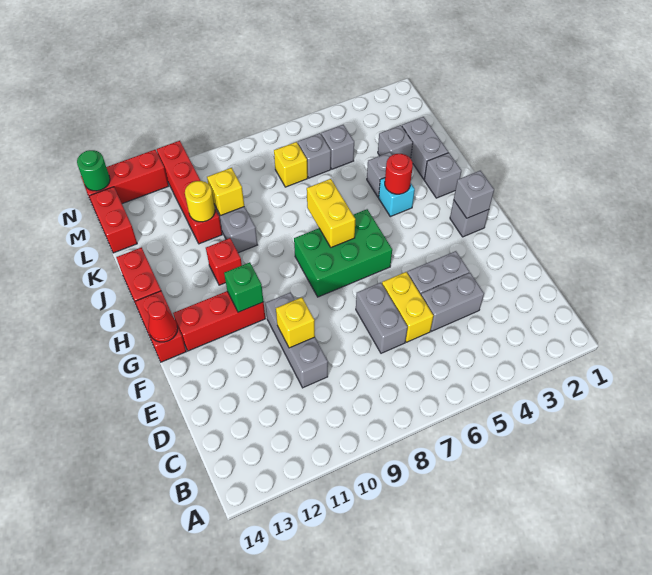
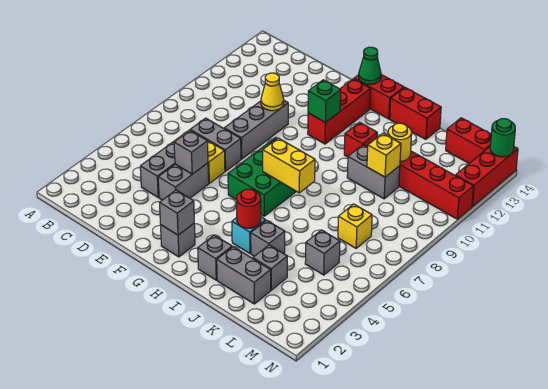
grey brick D10:F10 level 1 -> grey brick E8:E10 level 1
yellow brick E10 level 2 -> yellow cone E10 level 2
red cone G14 level 2 -> green cone G14 level 2
grey brick L6 level 1 -> grey brick E5 level 2

